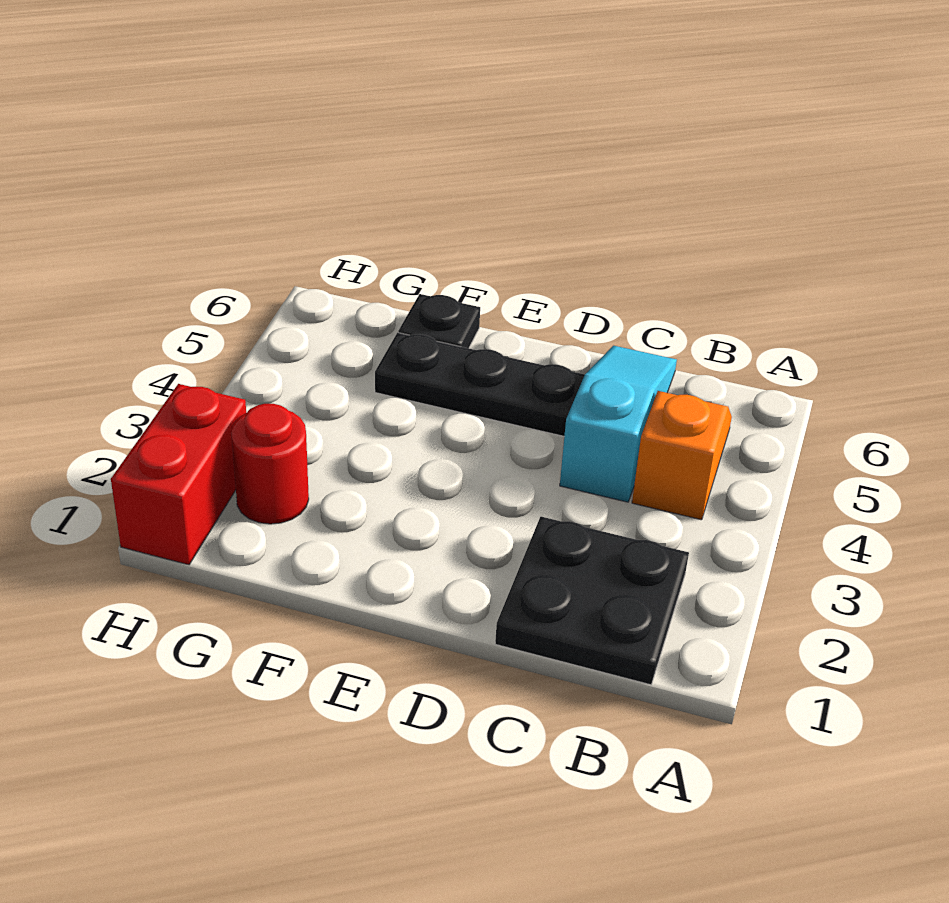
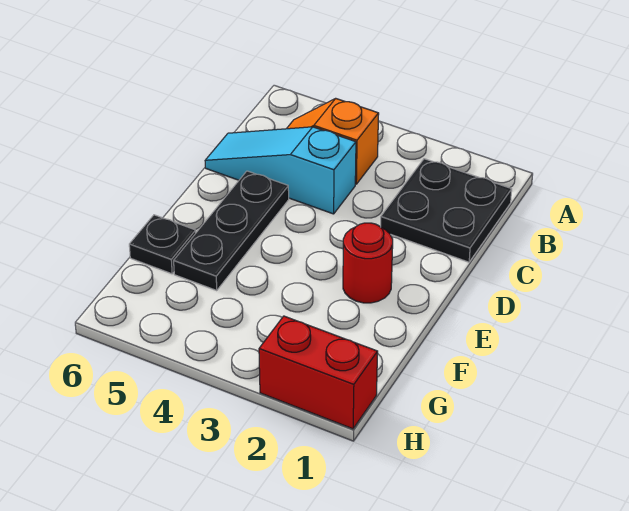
red round brick G2 level 1 -> red round brick E2 level 1

